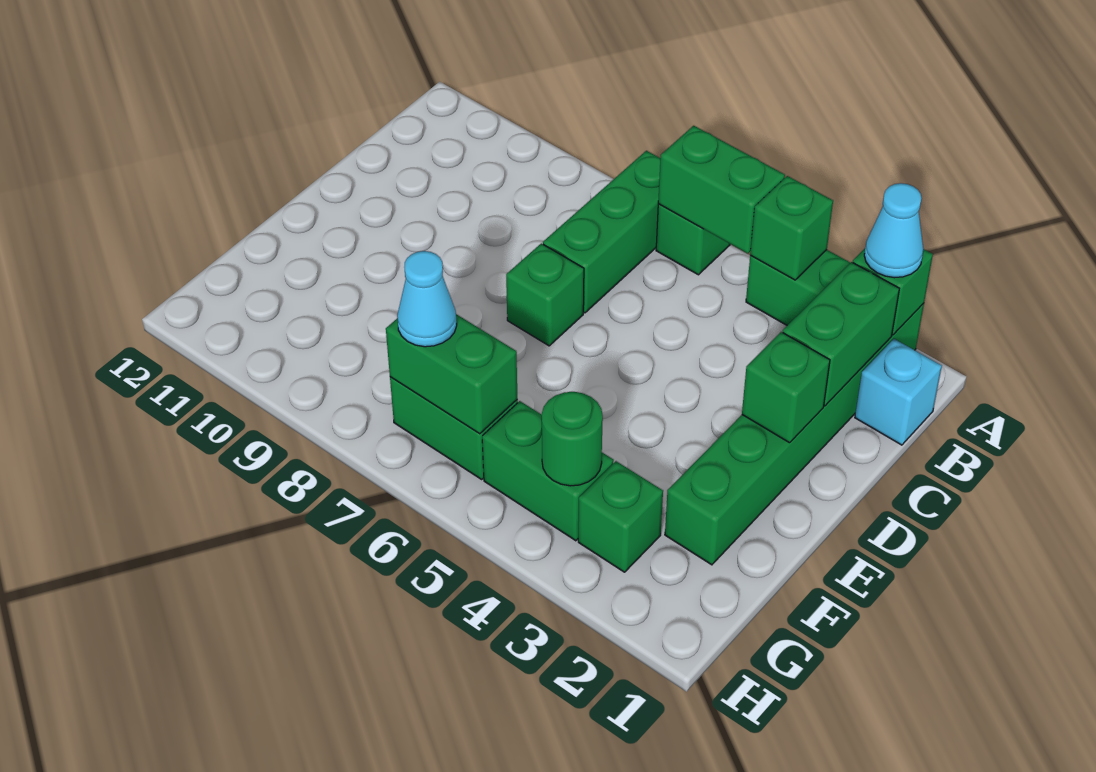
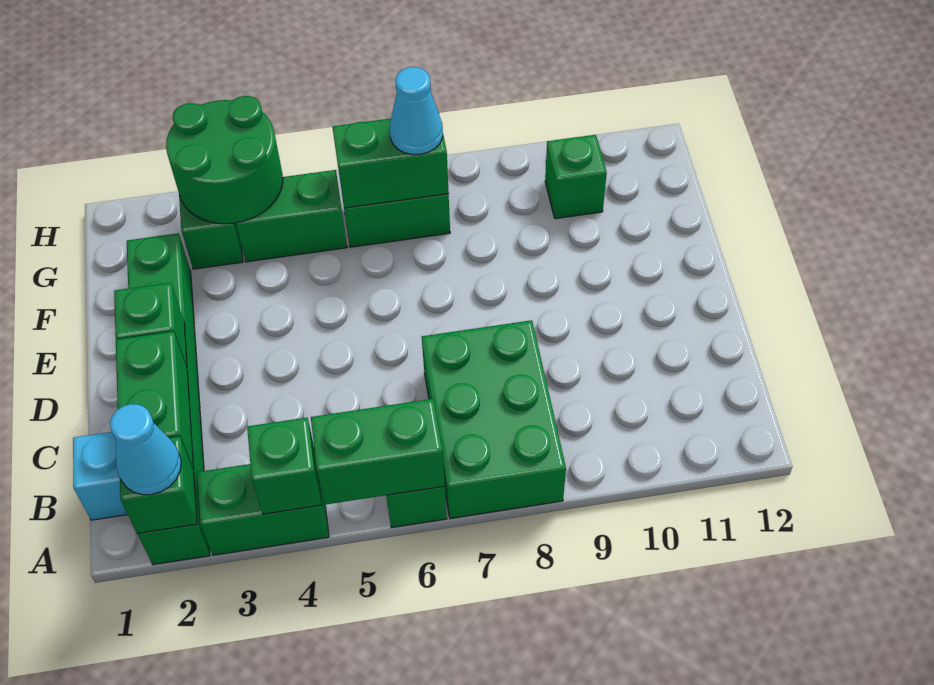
green brick A7:C7 level 1 -> green brick A7:C8 level 1
green brick D7 level 1 -> green brick G10 level 1
green round brick G4 level 2 -> green round brick G3:H4 level 2

